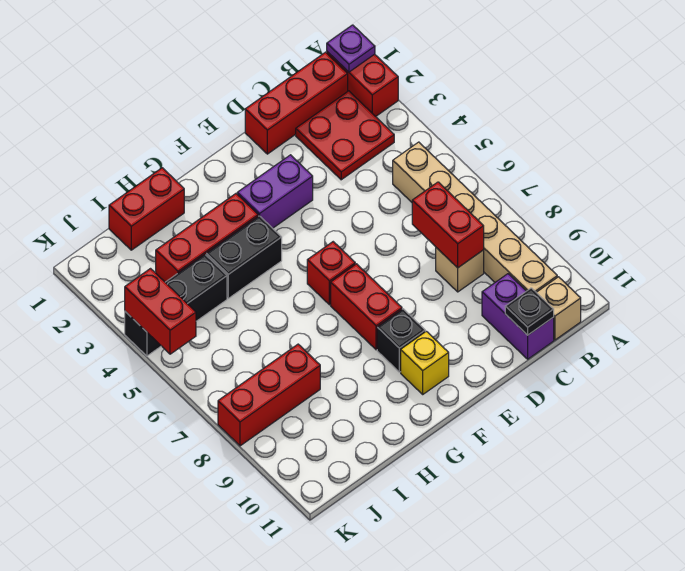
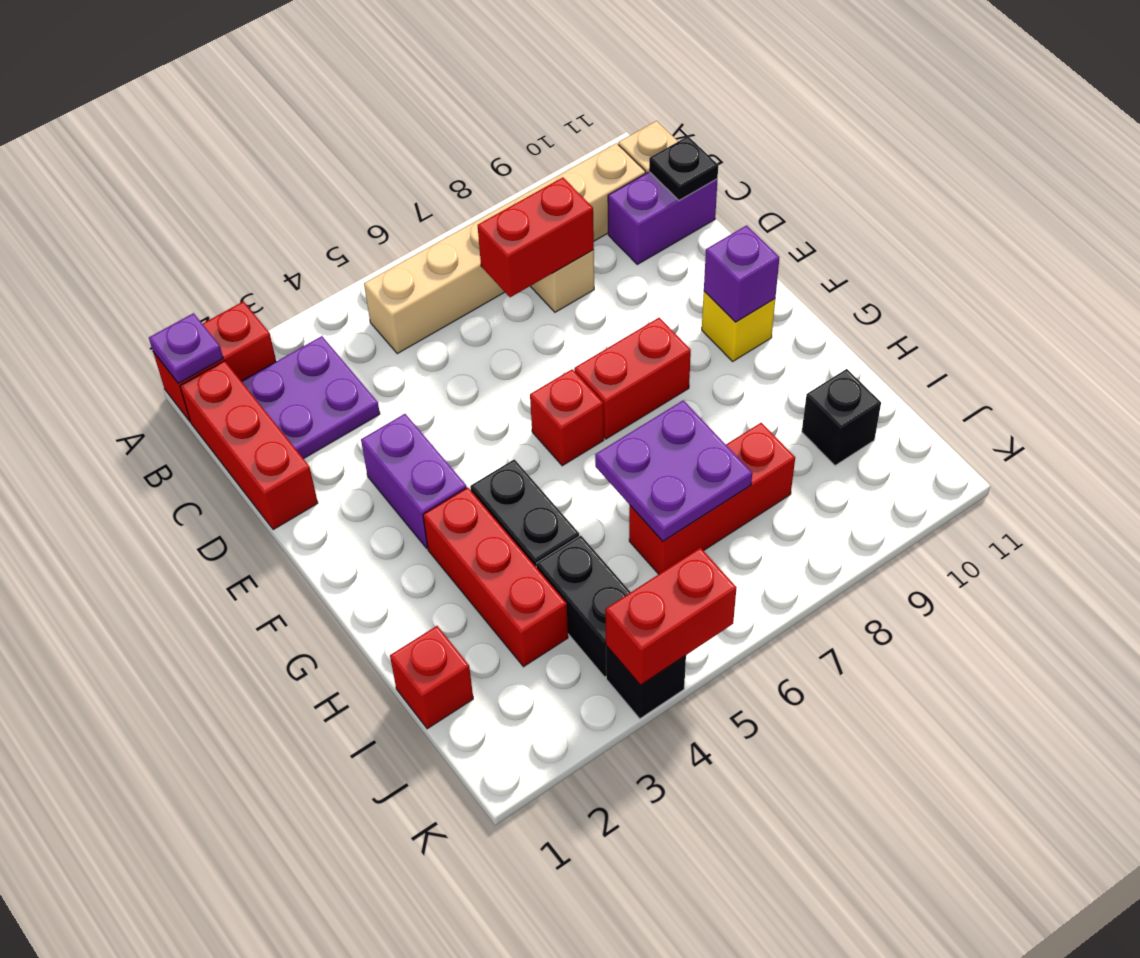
red plate B2:C3 level 1 -> purple plate B2:C3 level 1
black brick F9 level 1 -> black brick I10 level 1
none -> purple brick F10 level 2
red brick H1:I1 level 1 -> red brick I1 level 1
none -> purple plate H6:I7 level 2
red brick I8:K8 level 1 -> red brick I6:I8 level 1

